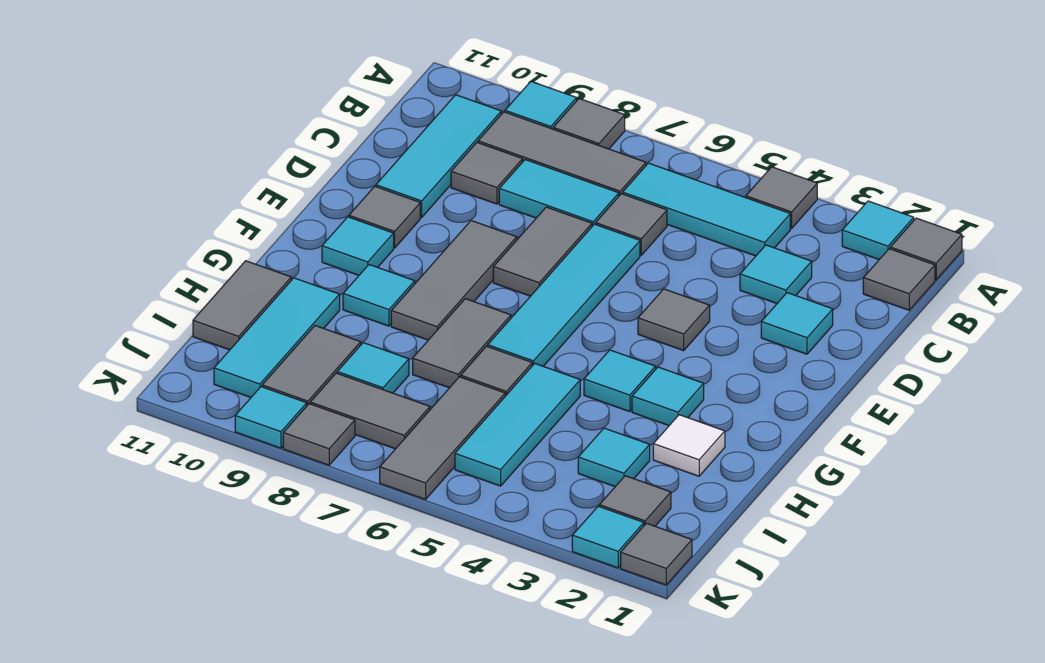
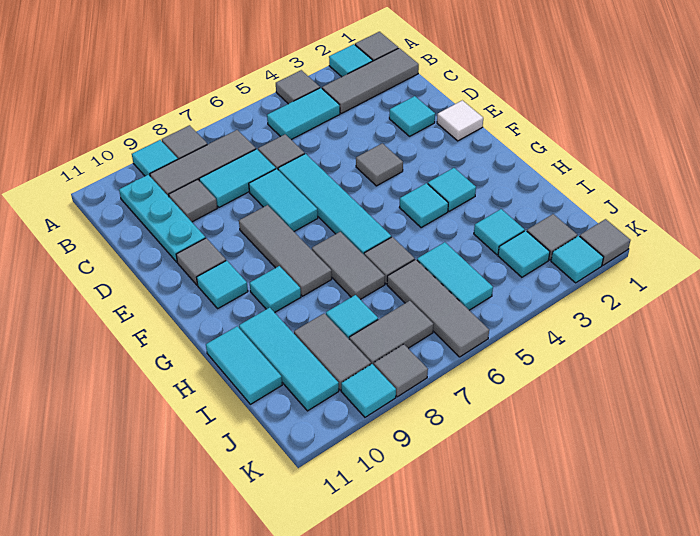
grey tile B1 level 1 -> grey tile B1:B3 level 1
cyan tile B4:B6 level 1 -> cyan tile B4:B5 level 1
cyan tile B10:D10 level 1 -> cyan plate B10:D10 level 1
cyan tile C3 level 1 -> cyan tile J3 level 1
grey tile D7:E7 level 1 -> cyan tile D7:E7 level 1
white tile H2 level 1 -> white tile E1 level 1
cyan tile H5:J5 level 1 -> cyan tile I5:J5 level 1
grey tile H11:I11 level 1 -> cyan tile H11:I11 level 1

